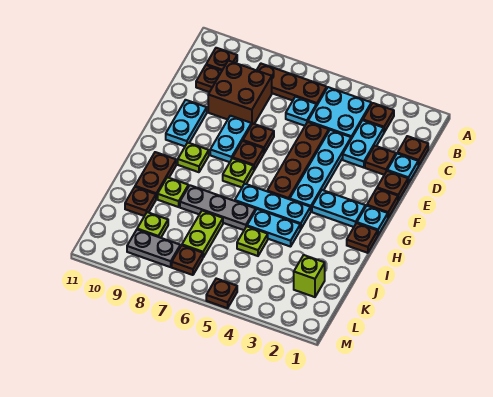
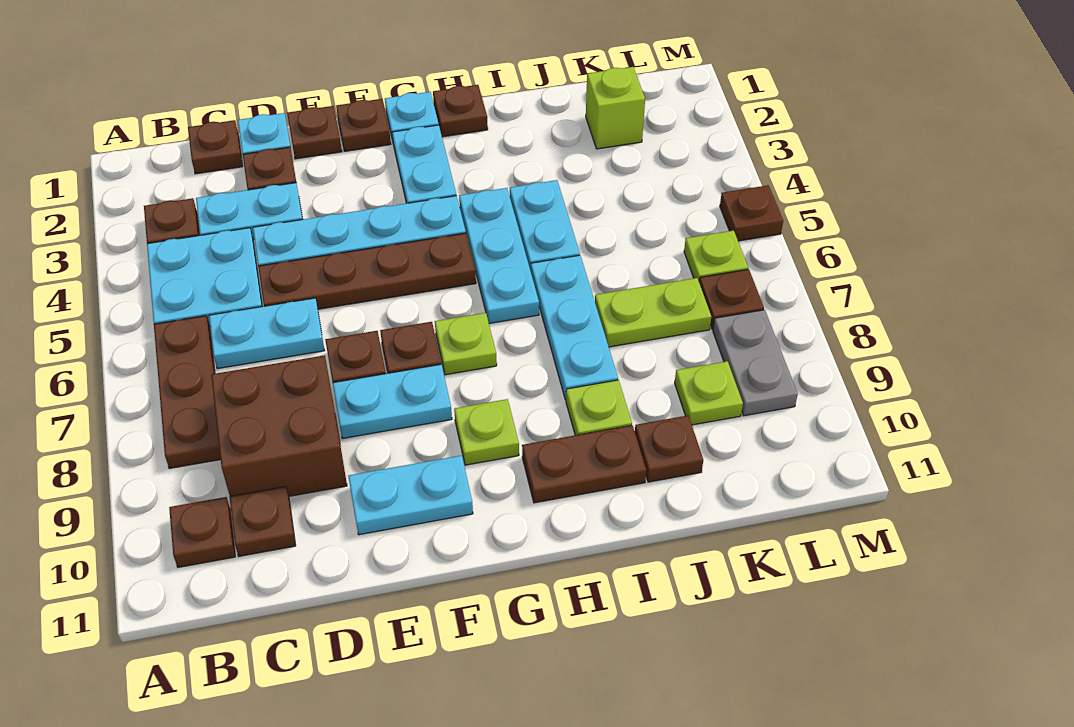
cyan plate C6 level 1 -> cyan plate C6:D6 level 1
grey plate I6:I8 level 1 -> cyan plate I6:I8 level 1
lime plate J5 level 1 -> lime plate L6 level 1

